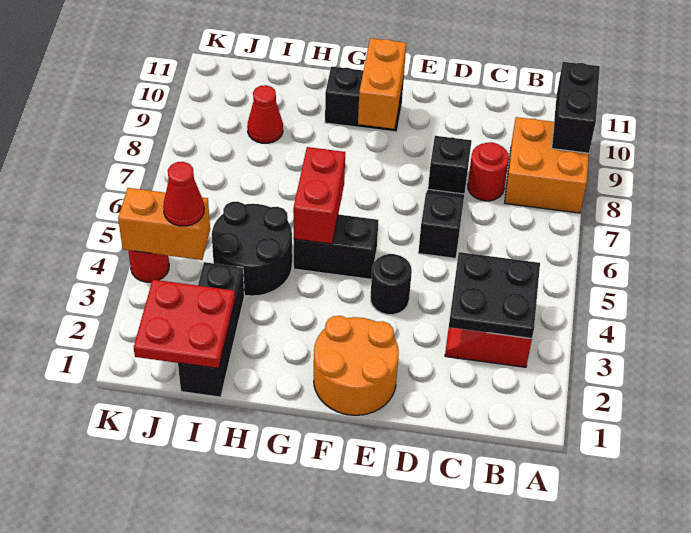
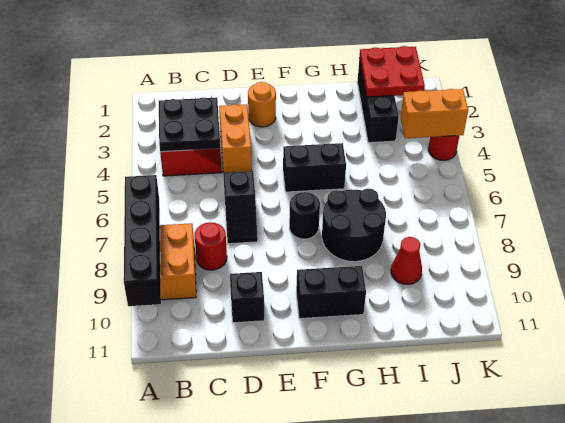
black brick A9:A10 level 2 -> black brick A7:A10 level 2
black brick D8 level 1 -> black brick D10 level 1
orange round brick E1:F2 level 1 -> orange round brick E2 level 1
black round brick E4 level 1 -> black round brick F7 level 1
orange brick F9:F10 level 2 -> orange brick D3:D4 level 1
red brick G5:G6 level 2 -> none
black round brick H4:I5 level 1 -> black round brick G7:H8 level 1
red cone J4 level 3 -> none

